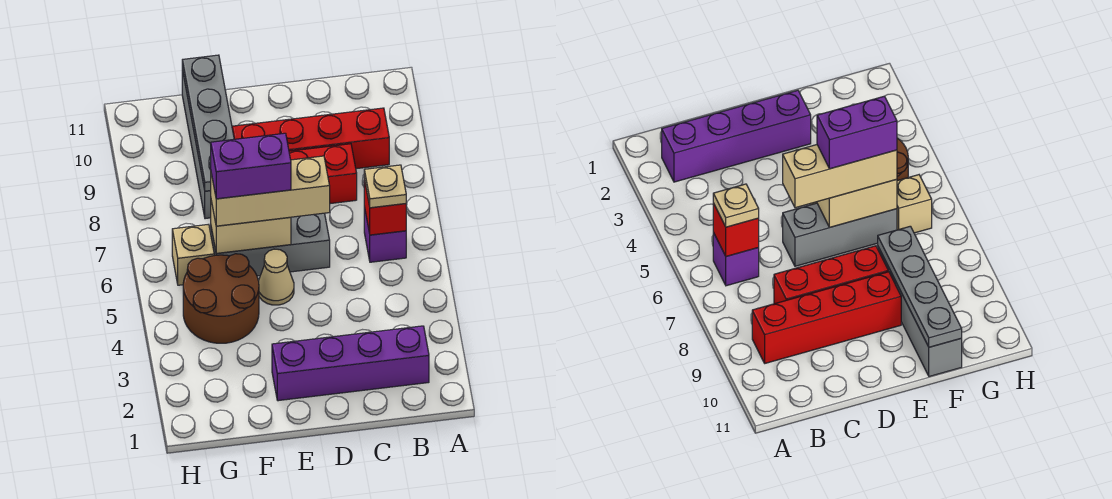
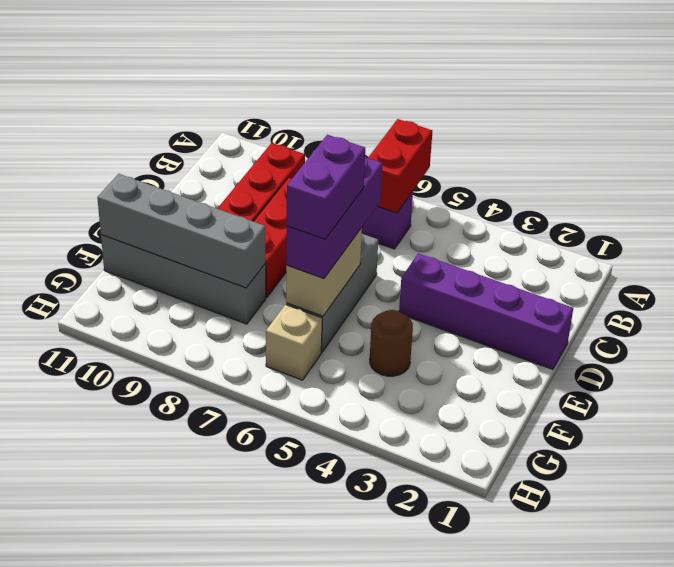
purple brick B2:E2 level 1 -> purple brick D1:D4 level 1
red brick B6 level 2 -> red brick A6:B6 level 2
tan plate B6 level 3 -> none
tan brick D6:F6 level 3 -> purple brick D6:F6 level 3
tan cone E5 level 1 -> none
brown round brick F4:G5 level 1 -> brown round brick F4 level 1
grey plate F8:F11 level 2 -> grey brick F8:F11 level 2

